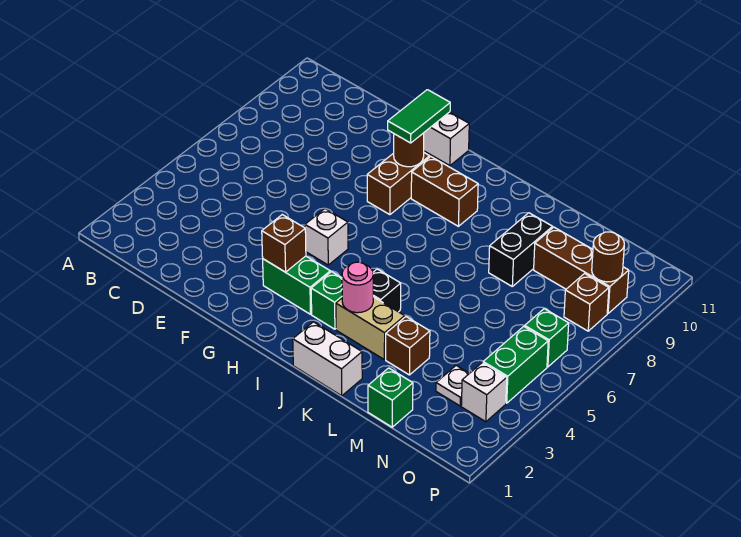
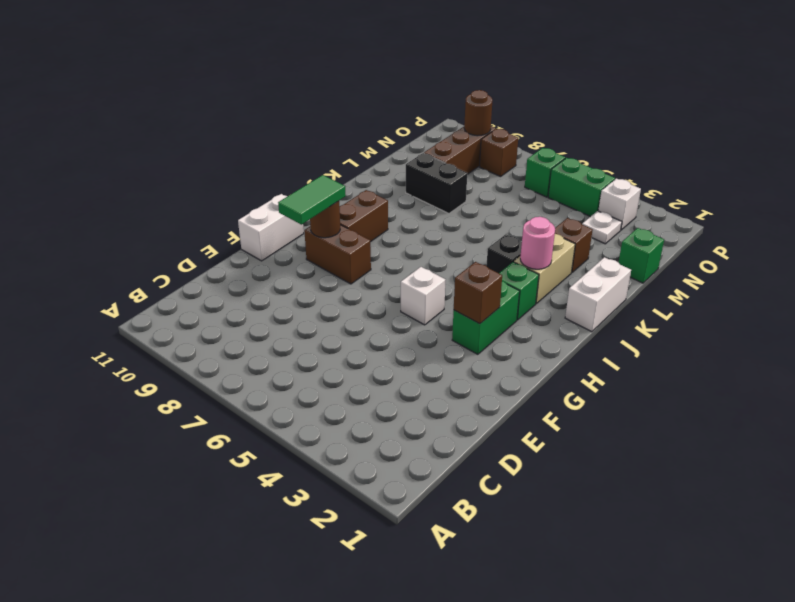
green tile G9:G10 level 3 -> green tile F9:G9 level 3

